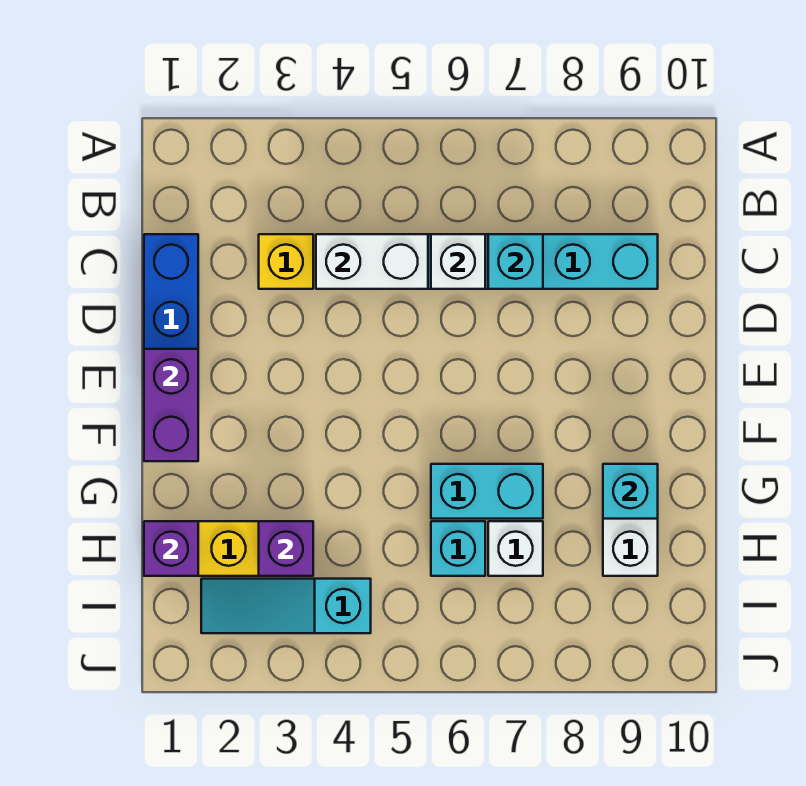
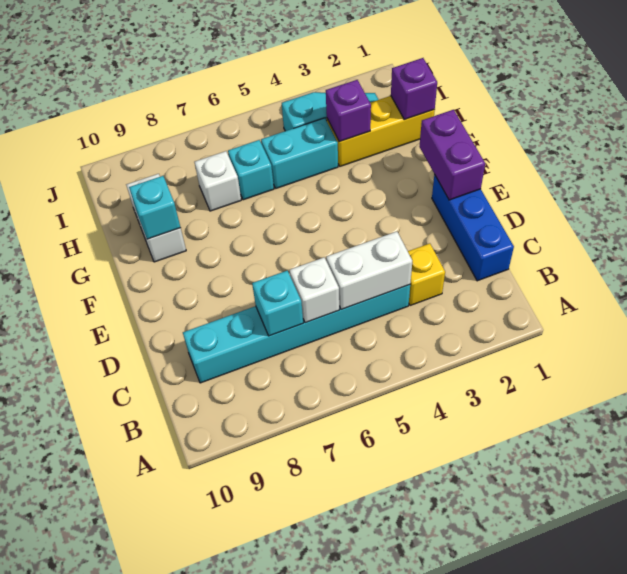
cyan brick G6:G7 level 1 -> cyan brick H4:H5 level 1

